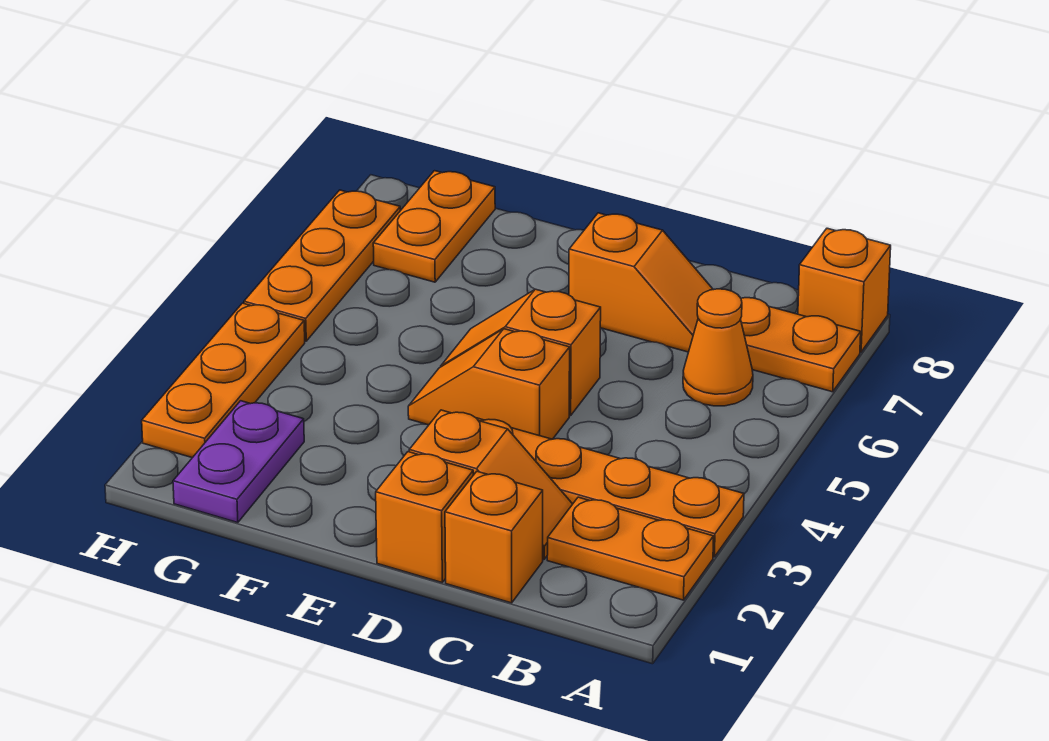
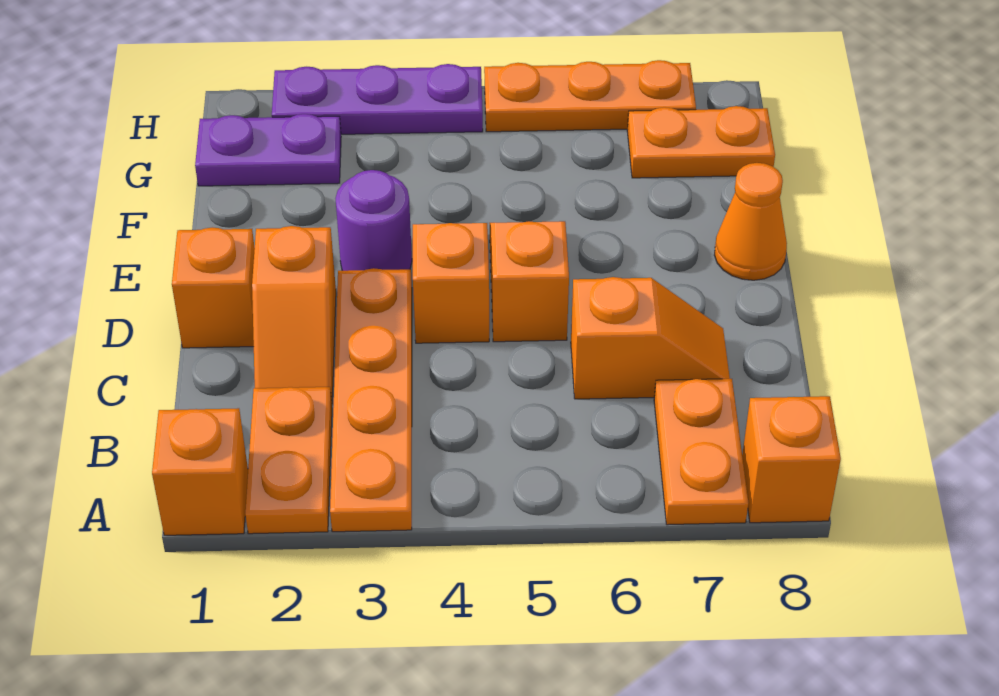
orange cone B6 level 1 -> orange cone E8 level 1
orange brick C1 level 1 -> orange brick A1 level 1
orange slope C7:D7 level 1 top D -> orange slope C6:C7 level 1 top 6
none -> purple round brick E3 level 1
orange plate H2:H4 level 1 -> purple plate H2:H4 level 1

